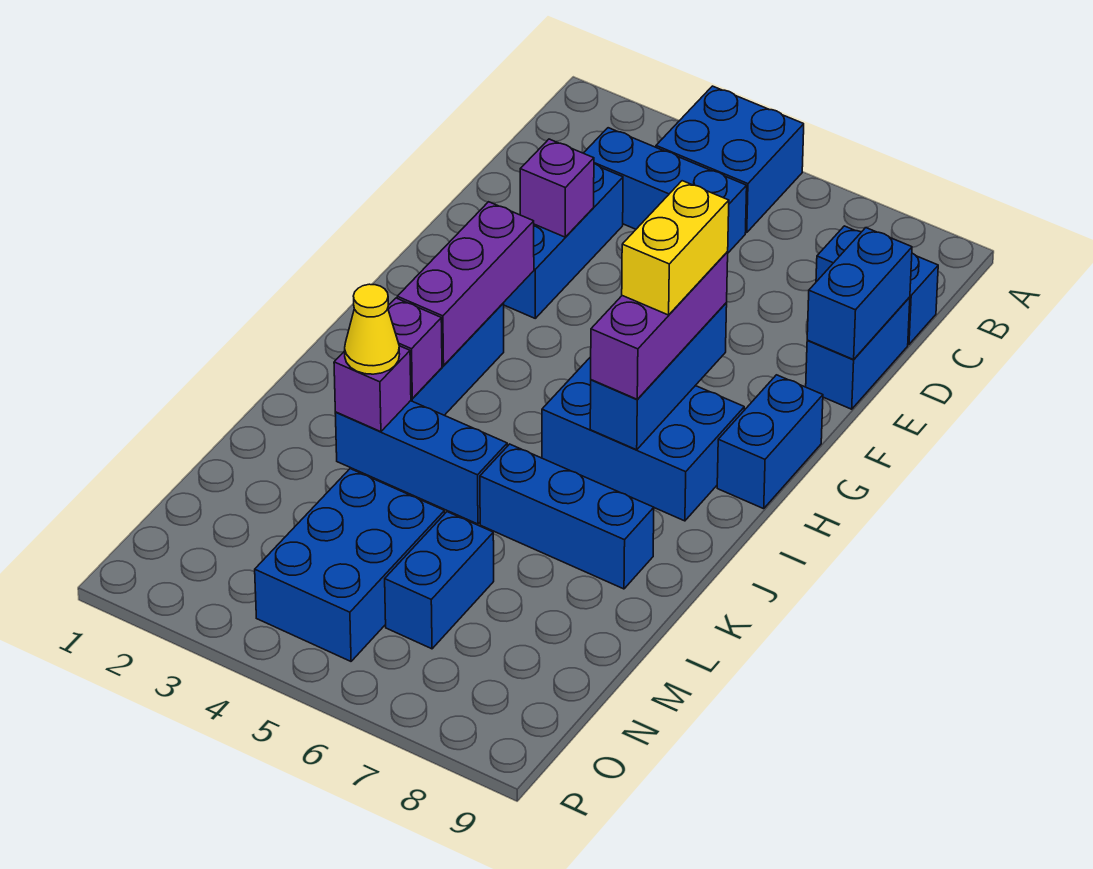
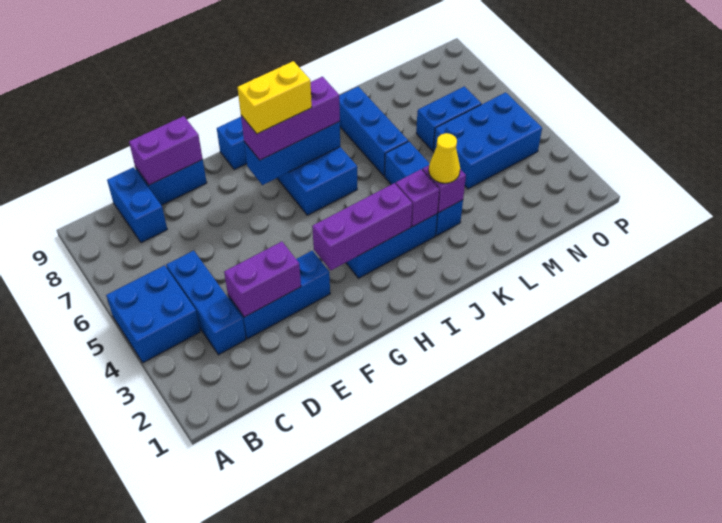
blue brick D9:E9 level 2 -> purple brick D9:E9 level 2
purple brick E3 level 2 -> purple brick D3:E3 level 2

